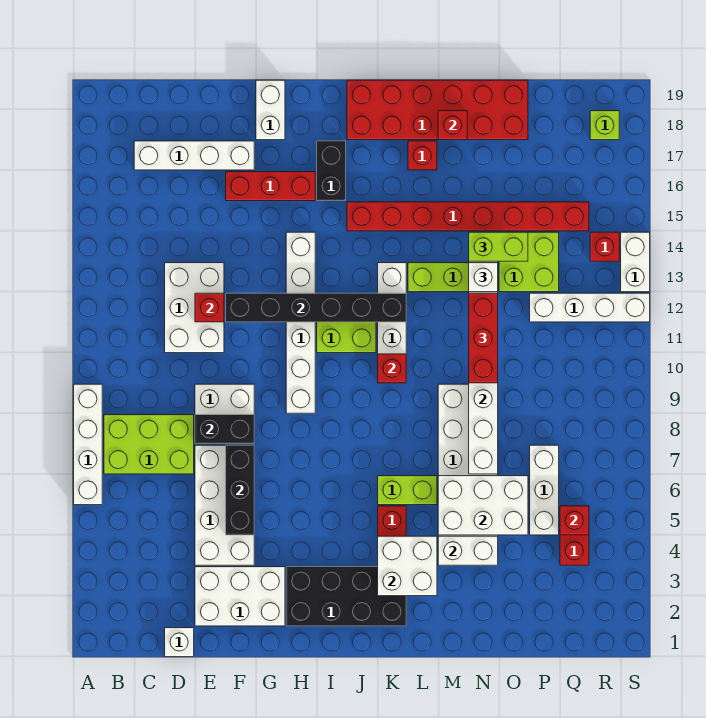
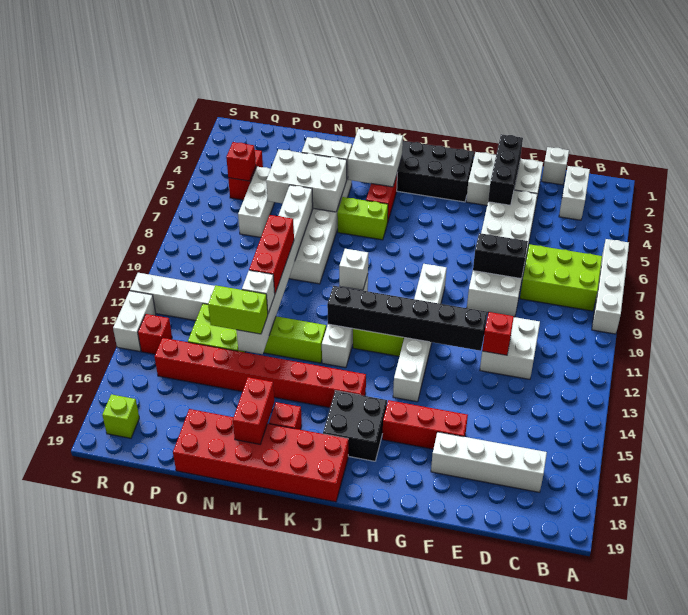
white brick D11:E13 level 1 -> white brick D11:E12 level 1
black brick F5:F7 level 2 -> black brick F2:F4 level 2
white brick G18:G19 level 1 -> white brick C2:C3 level 1
black brick I16:I17 level 1 -> black brick I16:J17 level 1
red brick K10 level 2 -> white brick K10 level 2
red brick M18 level 2 -> red brick M17:M18 level 2

